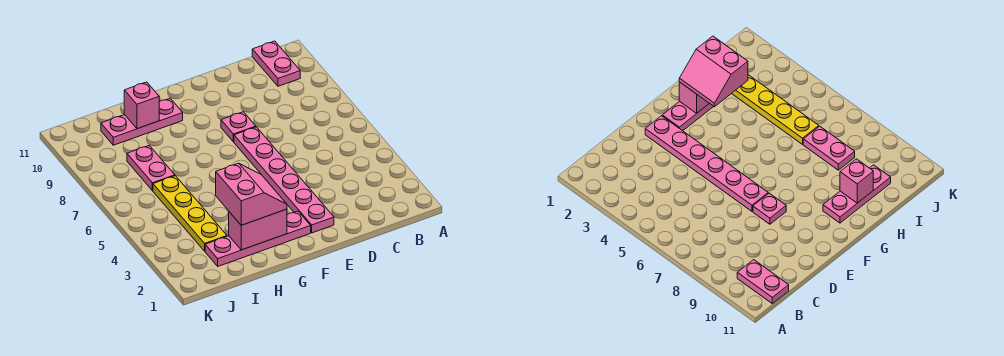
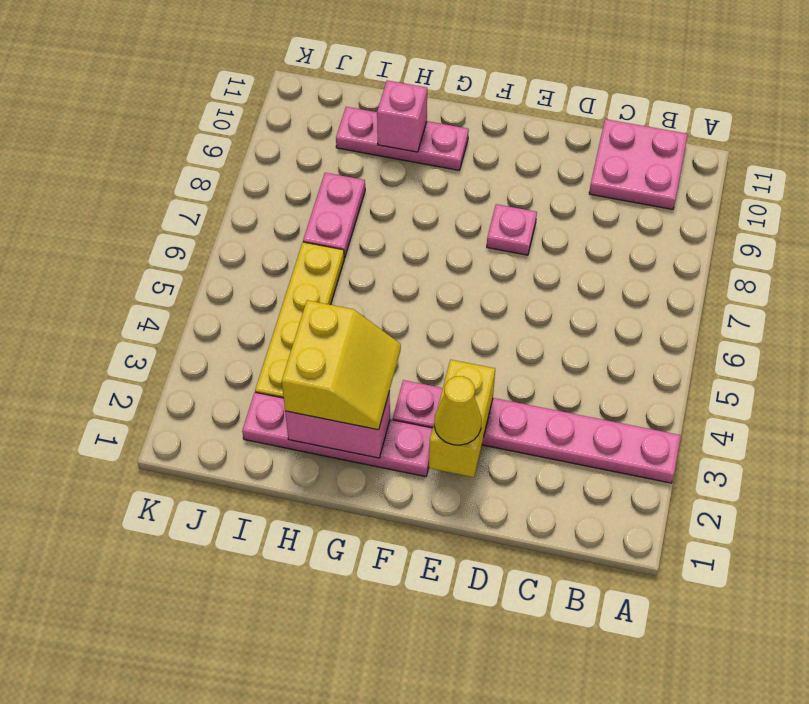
pink plate B10:B11 level 1 -> pink plate B10:C11 level 1
pink plate E2:E7 level 1 -> pink plate A3:F3 level 1
none -> yellow brick E2:E3 level 2
none -> yellow cone E2 level 3
pink slope G2:H3 level 3 top H -> yellow slope G2:H3 level 3 top H

